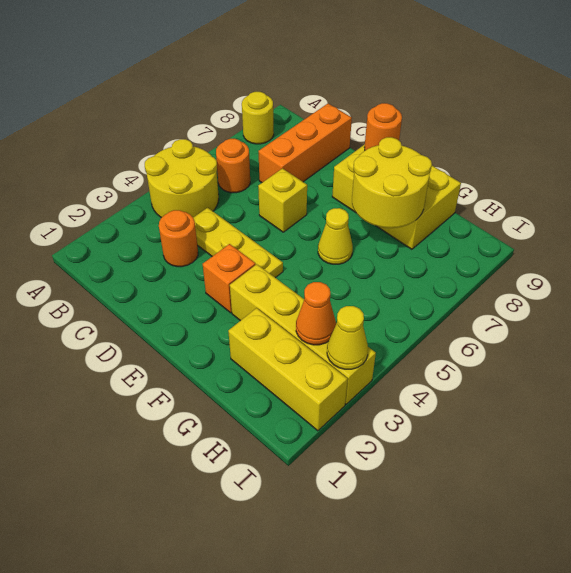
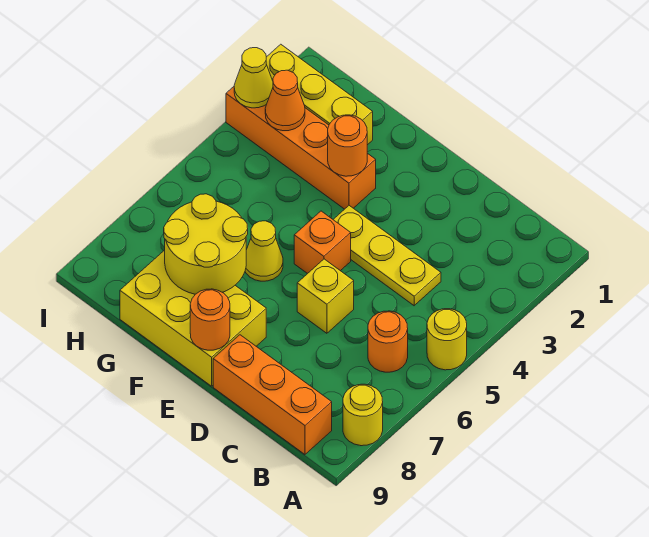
yellow round brick A4:B5 level 1 -> yellow round brick A5 level 1
orange round brick C3 level 1 -> orange round brick F3 level 2
orange brick C7:C9 level 1 -> orange brick B9:D9 level 1
orange brick E3 level 1 -> orange brick E5 level 1
yellow brick F3:I3 level 1 -> orange brick F3:I3 level 1

